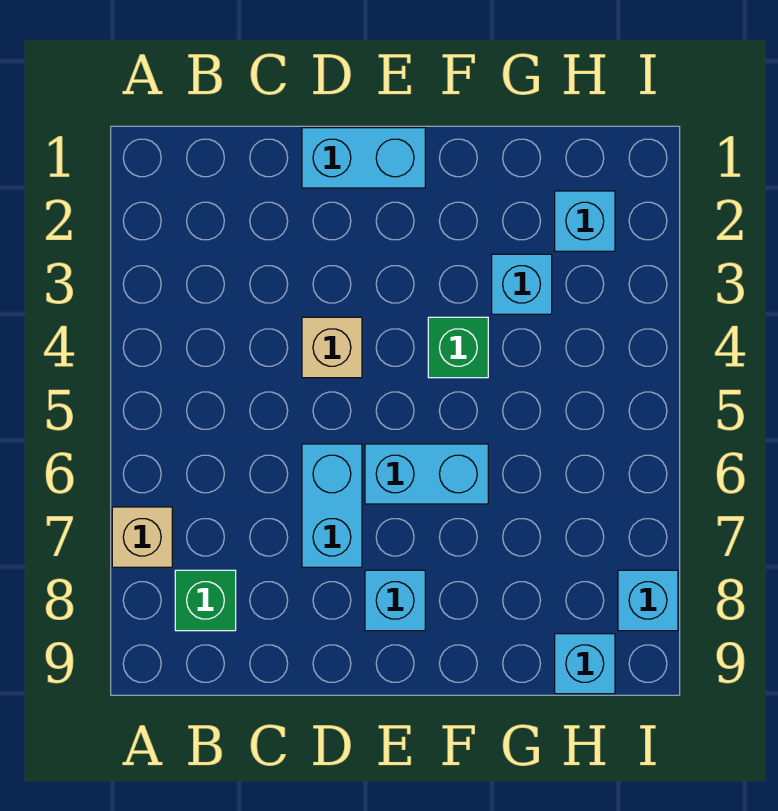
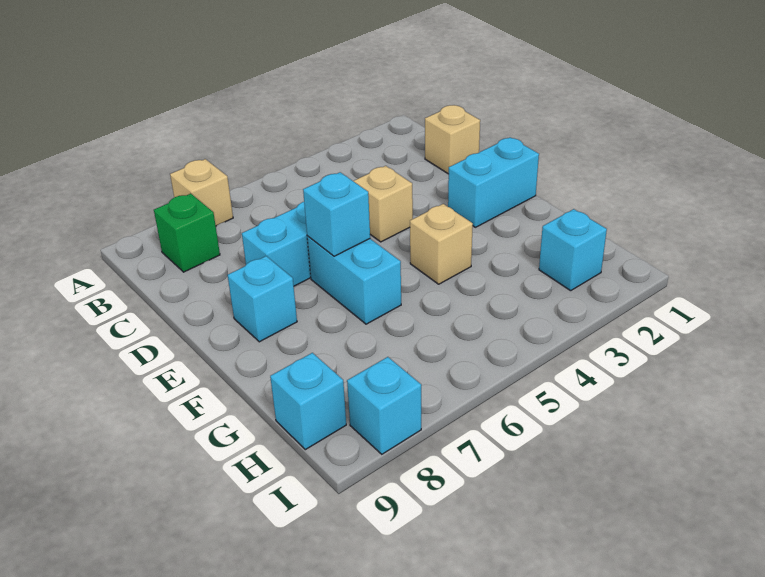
none -> tan brick C1 level 1
cyan brick D1:E1 level 1 -> cyan brick E1:E2 level 1
green brick F4 level 1 -> tan brick F4 level 1
cyan brick G3 level 1 -> cyan brick E6 level 2

